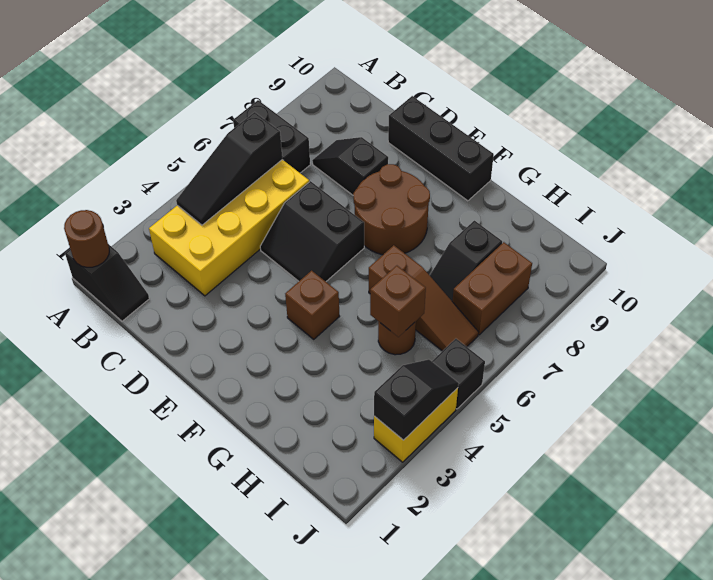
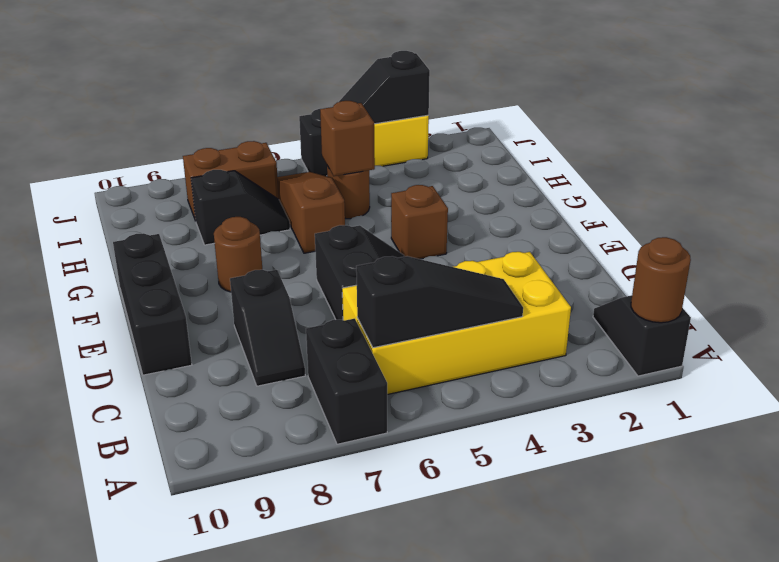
brown round brick E7:F8 level 1 -> brown round brick F8 level 1

